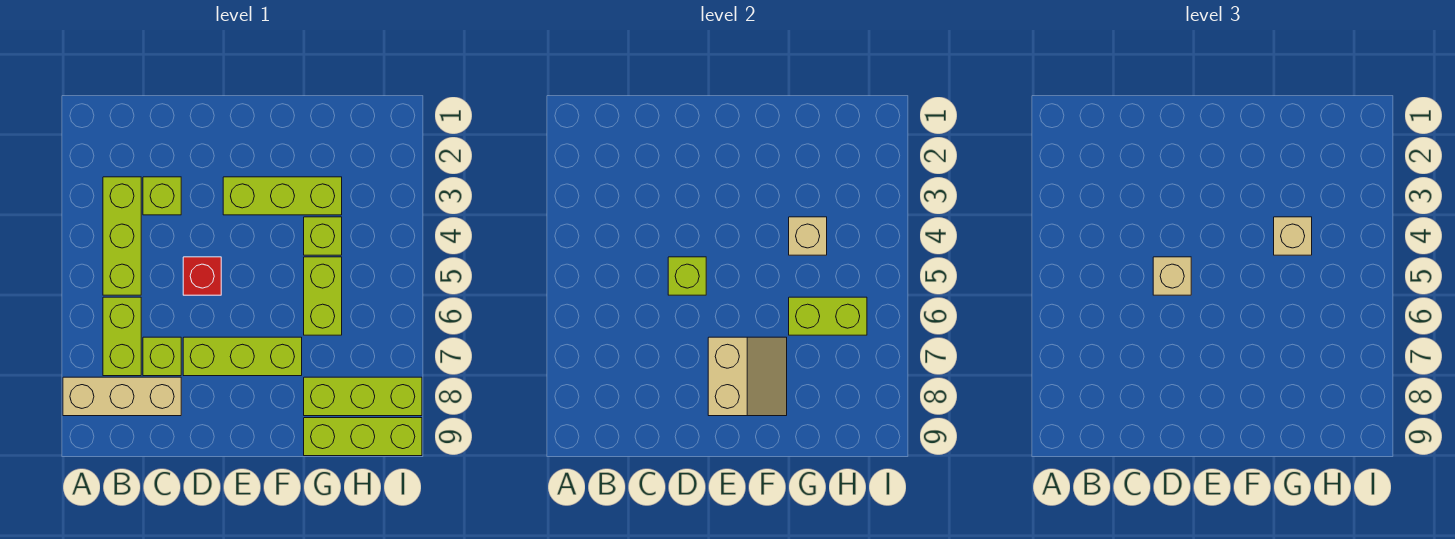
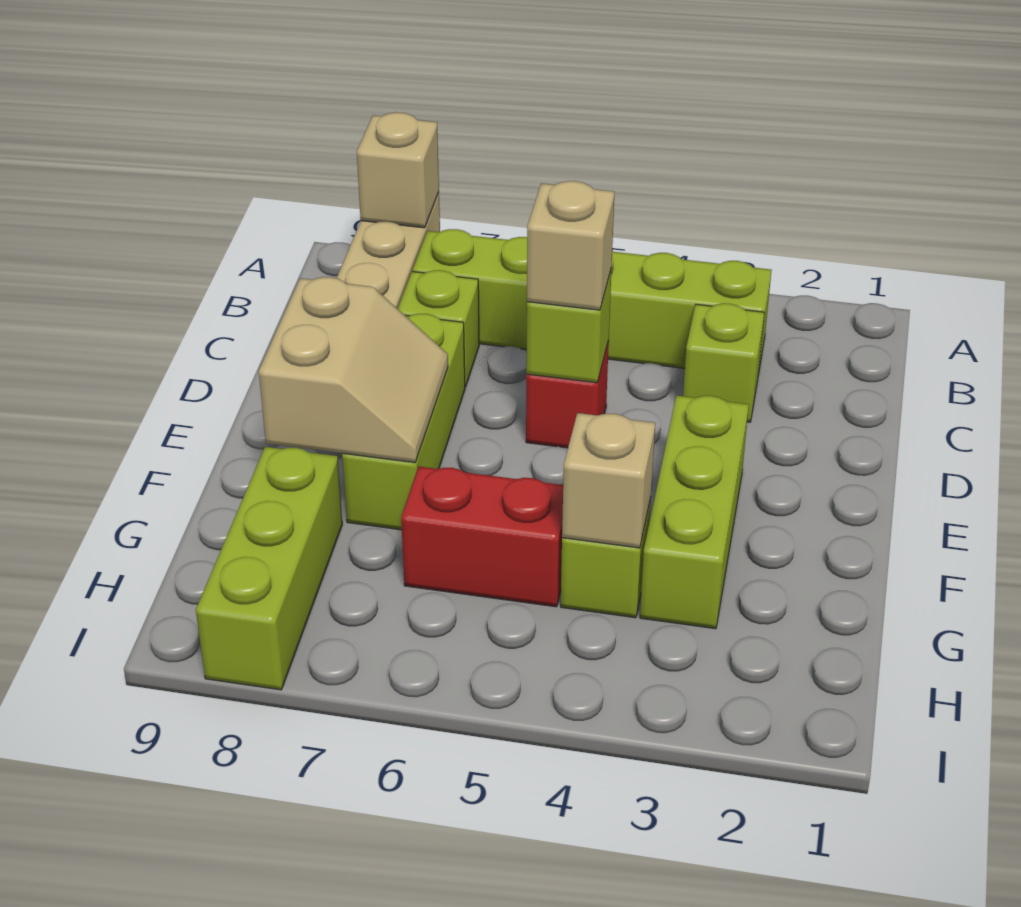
tan slope E7:F8 level 2 top E -> tan slope E7:F8 level 2 top 8
tan brick G4 level 3 -> tan brick A8 level 2
lime brick G5:G6 level 1 -> red brick G5:G6 level 1
lime brick G6:H6 level 2 -> none
lime brick G9:I9 level 1 -> none

